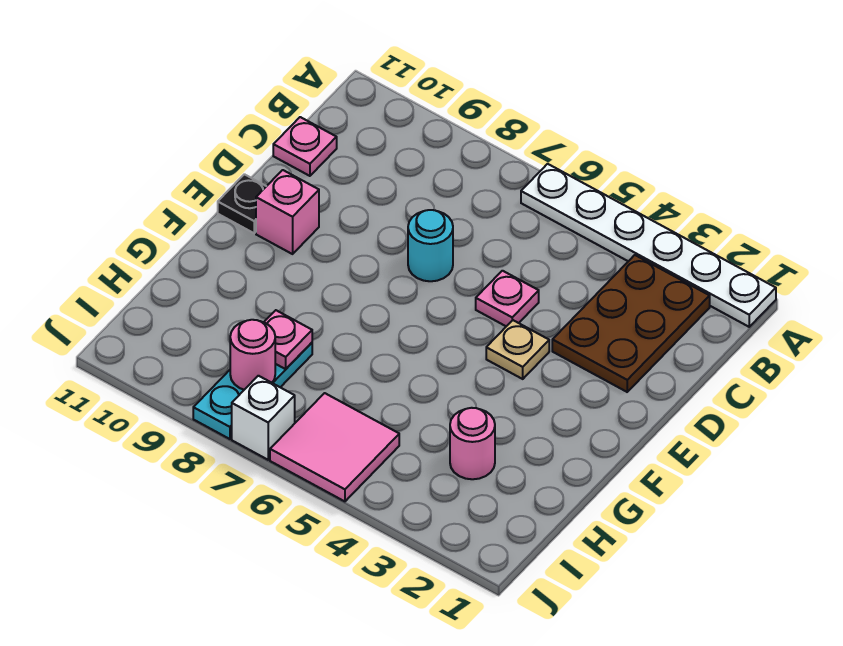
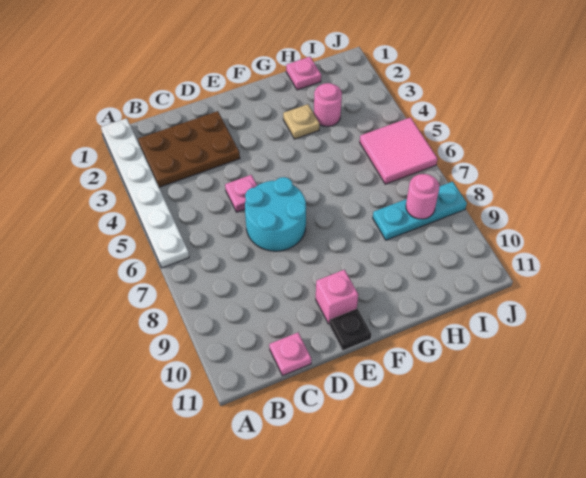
cyan round brick D7 level 1 -> cyan round brick D6:E7 level 1
tan plate E4 level 1 -> tan plate G3 level 1
pink plate H8 level 2 -> pink plate H1 level 1
white brick J7 level 1 -> none

